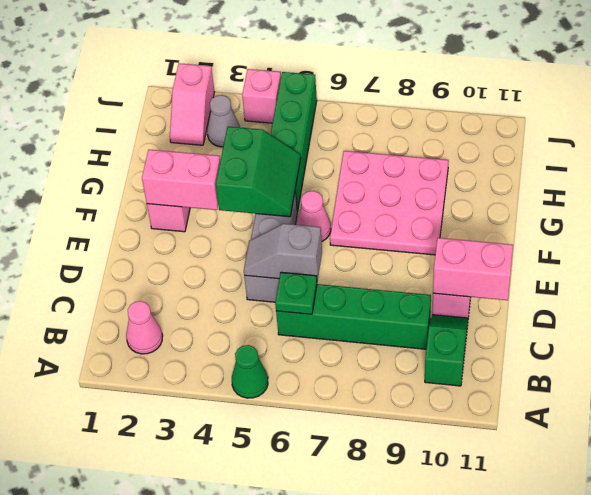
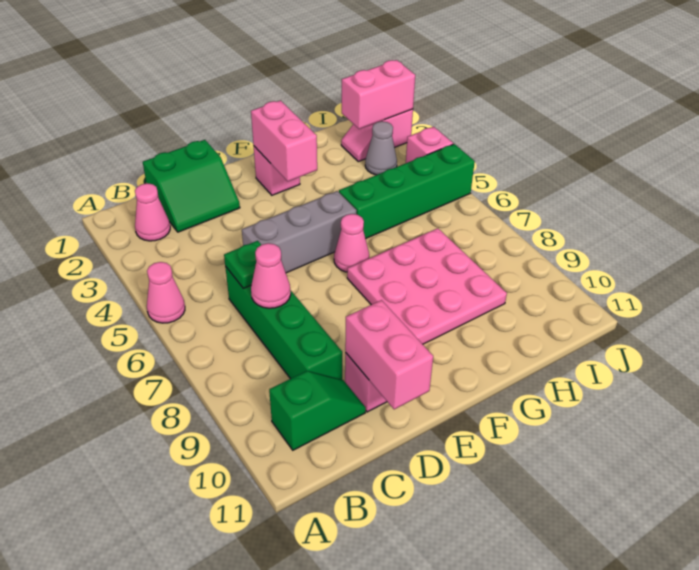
green cone A5 level 1 -> pink cone A5 level 1
none -> pink cone C7 level 2
grey slope D5:D6 level 2 top 6 -> none
green slope F4:G5 level 2 top 4 -> green slope C1:D2 level 1 top 1
none -> pink brick I2:J2 level 2

